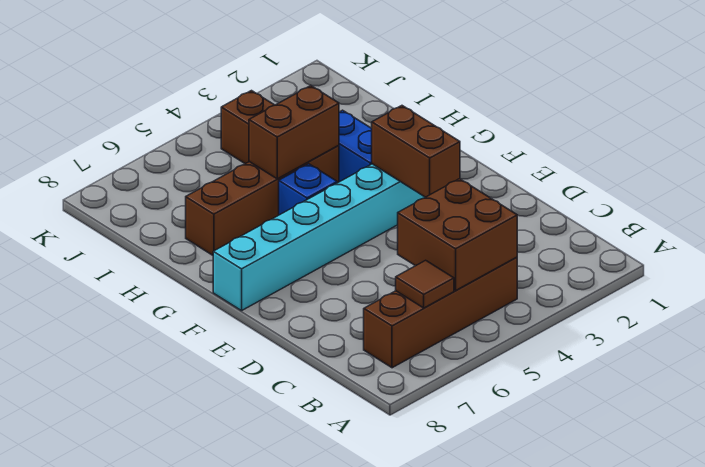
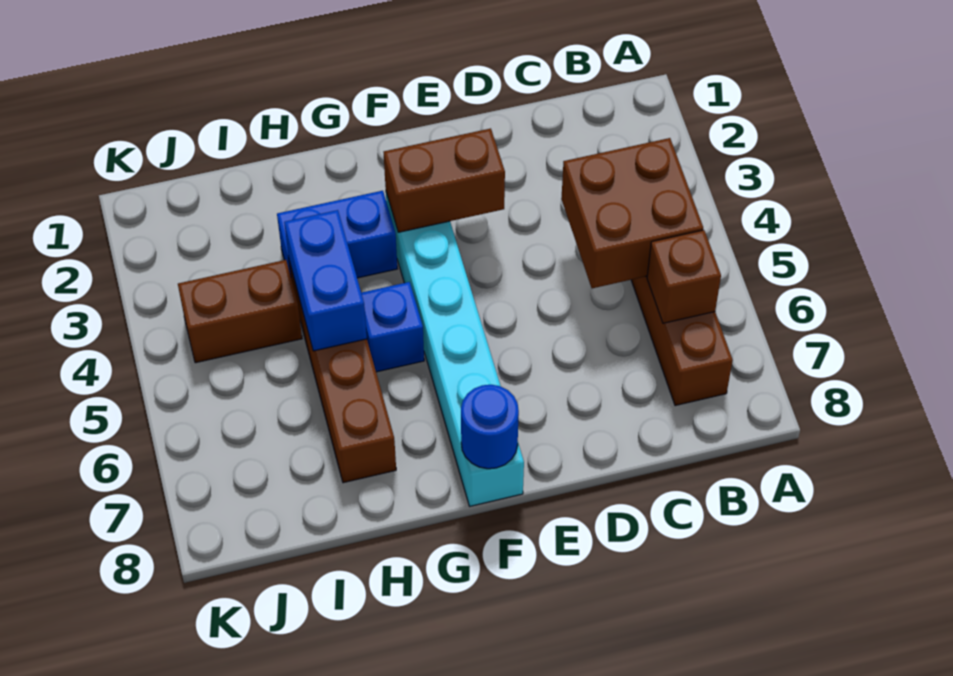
brown tile B6 level 2 -> brown brick B6 level 2
none -> blue round brick F8 level 2
brown brick H4:H5 level 2 -> blue brick H4:H5 level 2

